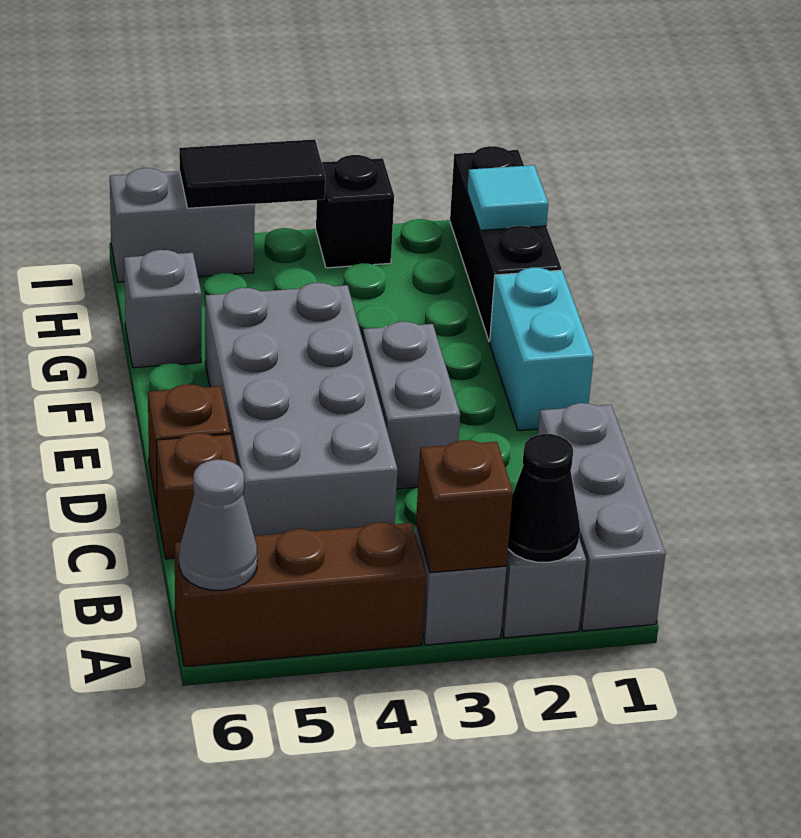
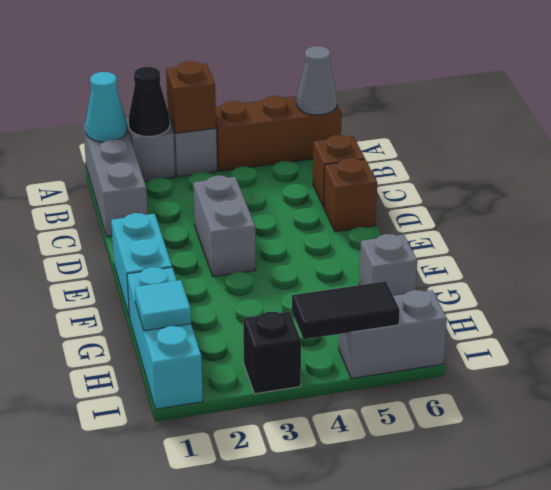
none -> cyan cone A1 level 2
grey brick C4:F5 level 1 -> none
black brick G1:I1 level 1 -> cyan brick G1:I1 level 1

